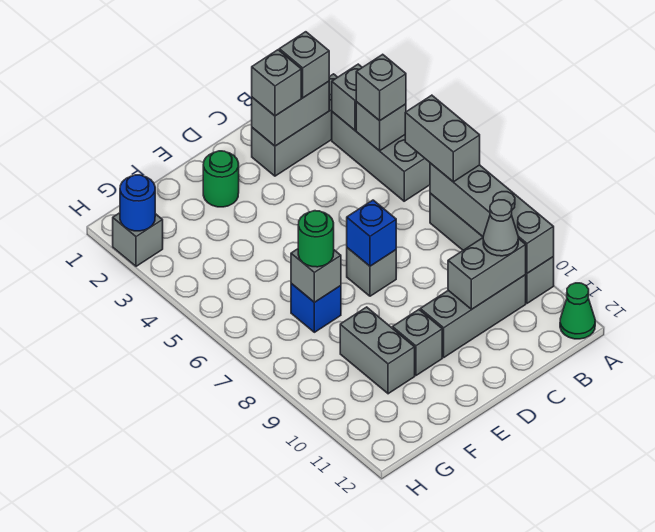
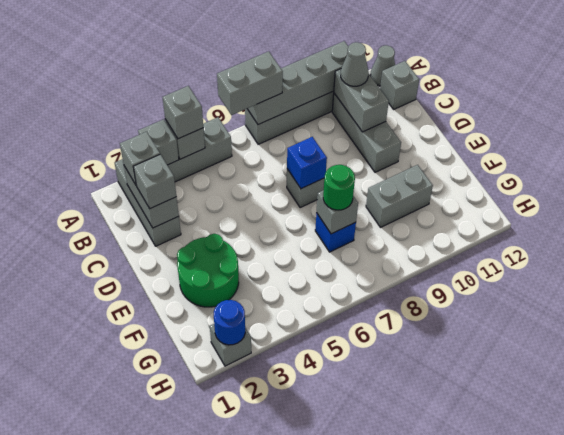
green cone A12 level 1 -> grey cone A12 level 1
green round brick E2 level 1 -> green round brick E2:F3 level 1
grey brick E10 level 1 -> grey brick B12 level 1

